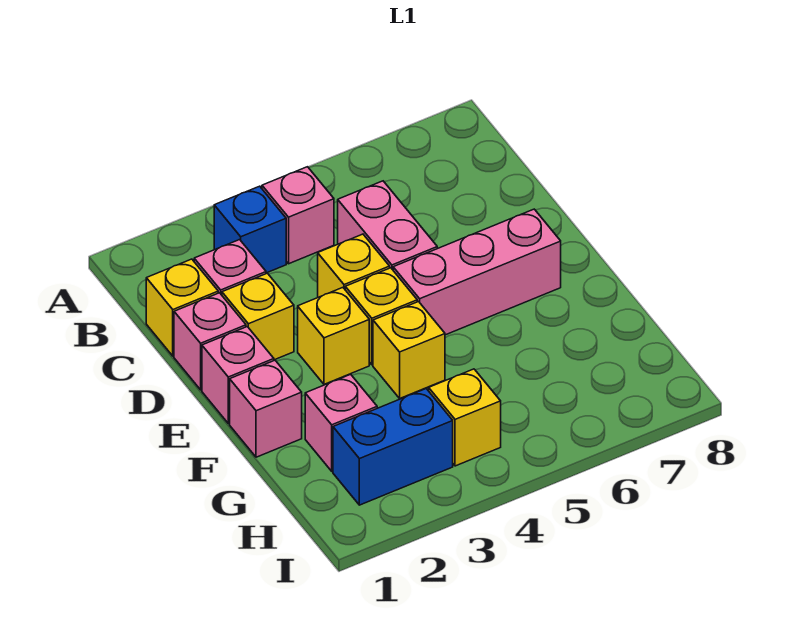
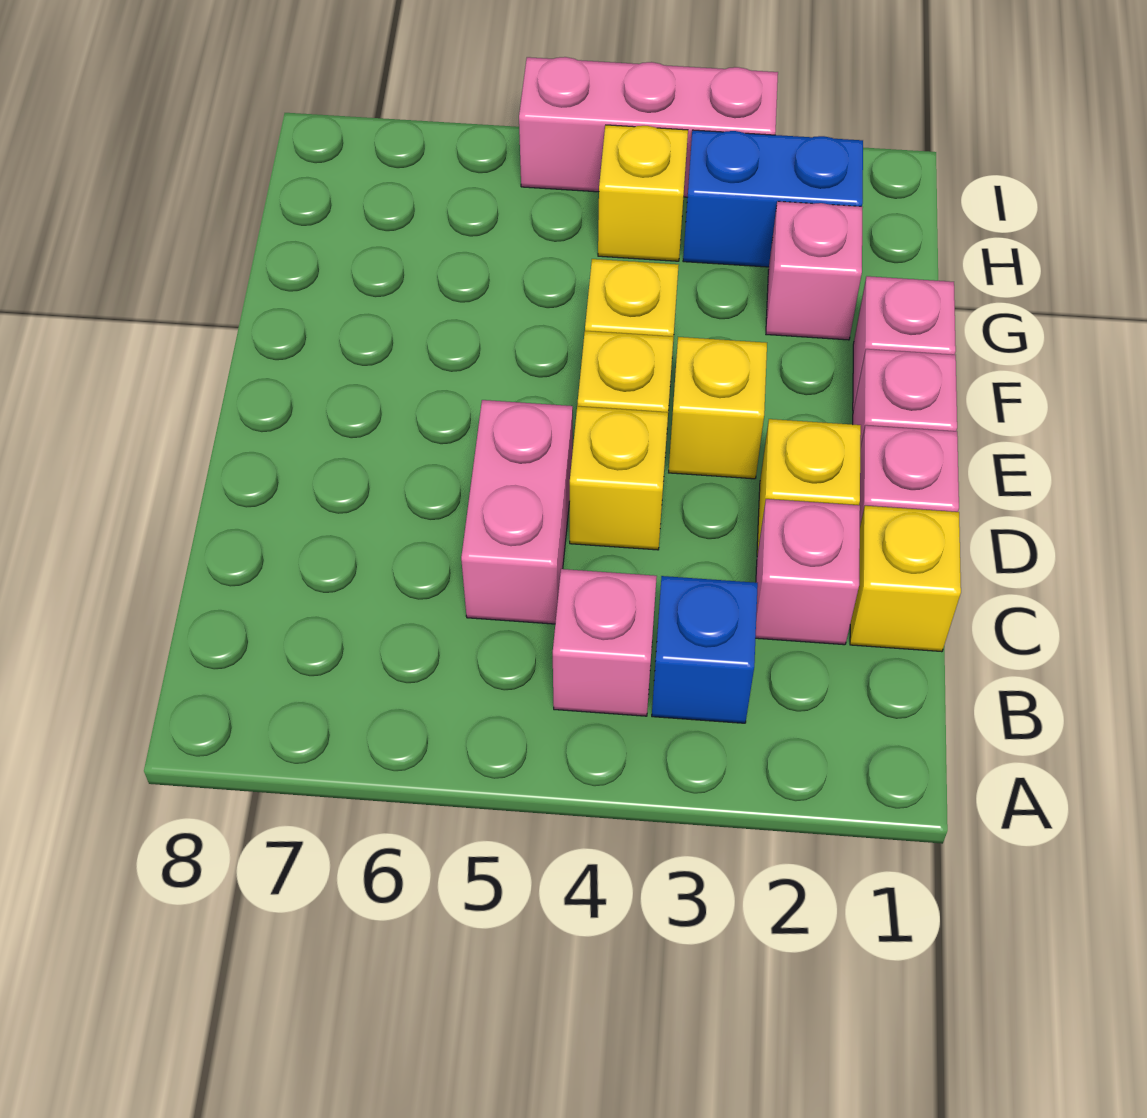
pink brick E5:E7 level 1 -> pink brick I3:I5 level 1

